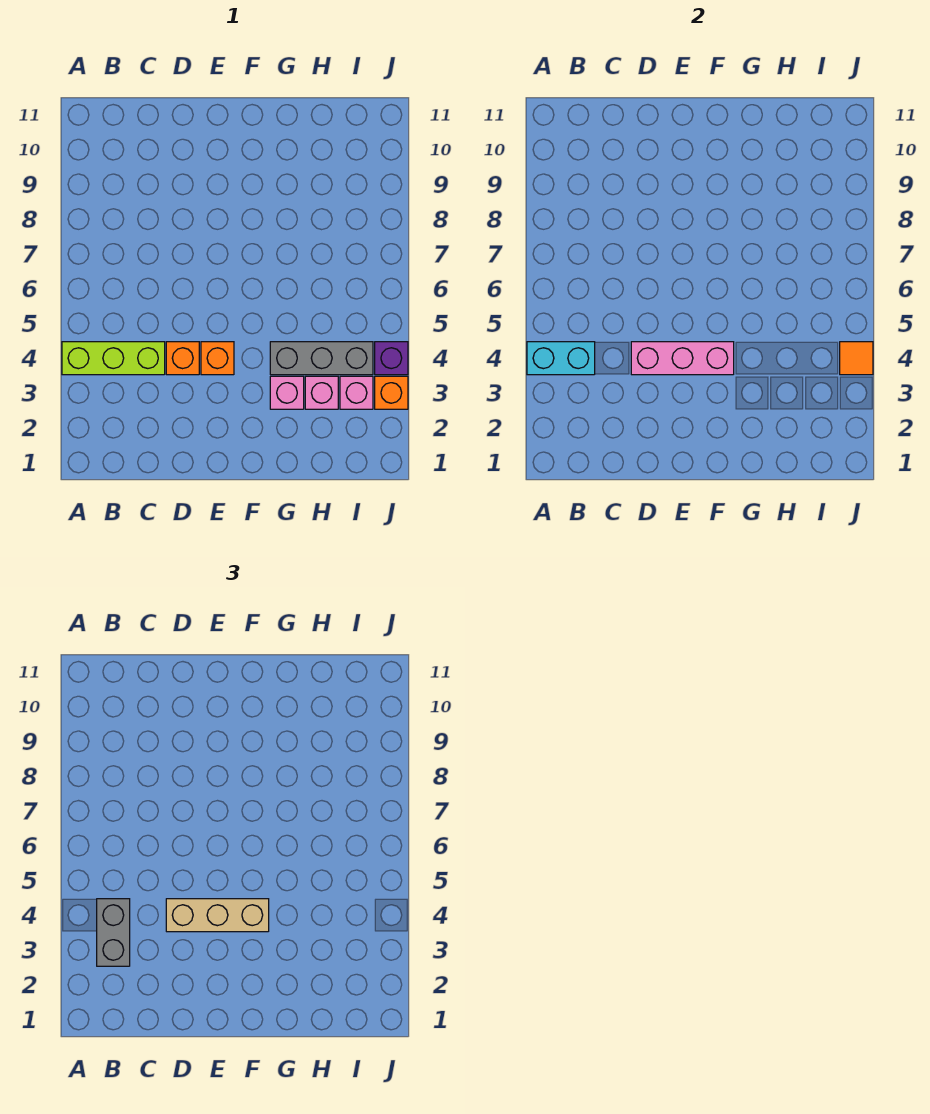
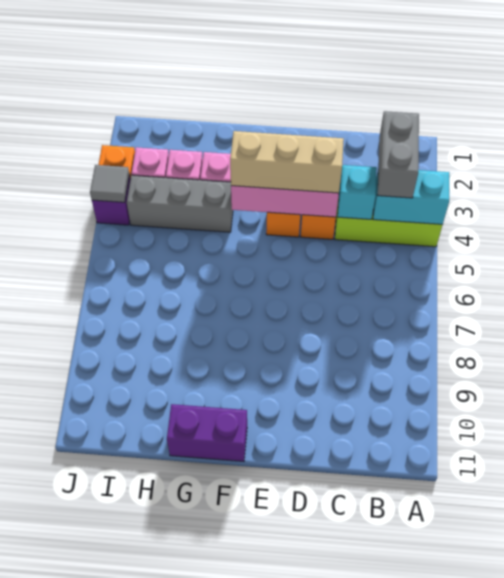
none -> cyan brick C4 level 2
none -> purple brick F11:G11 level 1
orange tile J4 level 2 -> grey tile J4 level 2

